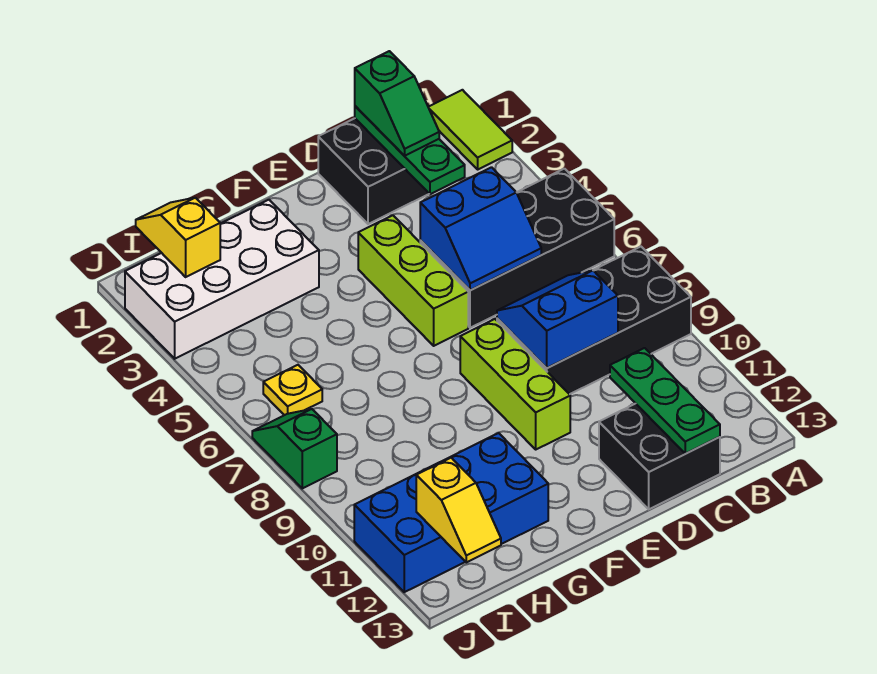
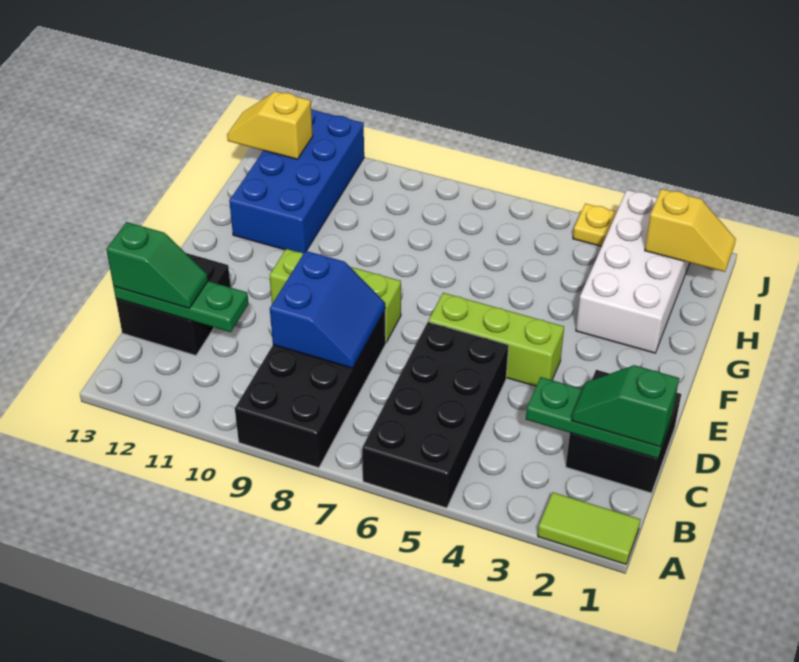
blue slope C5:D6 level 2 top 5 -> none
yellow plate I6 level 1 -> yellow plate J4 level 1
green slope J7:J8 level 1 top 8 -> green slope C12:C13 level 3 top 13

